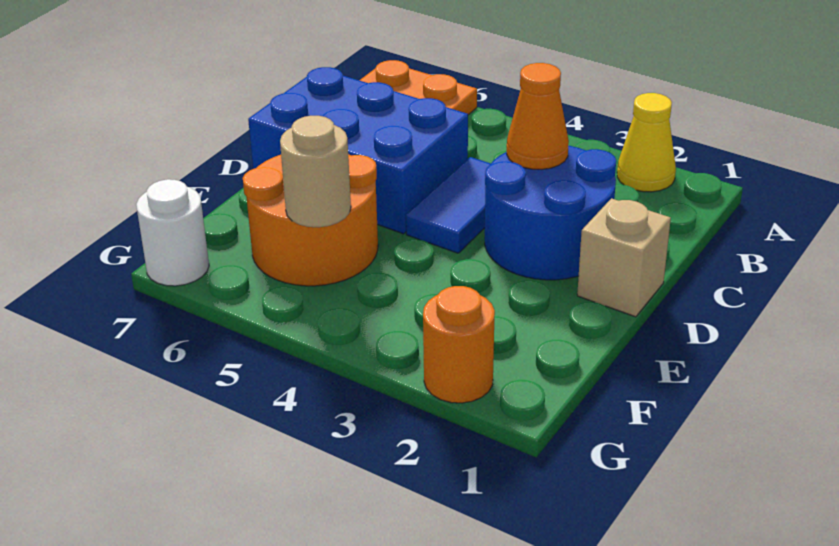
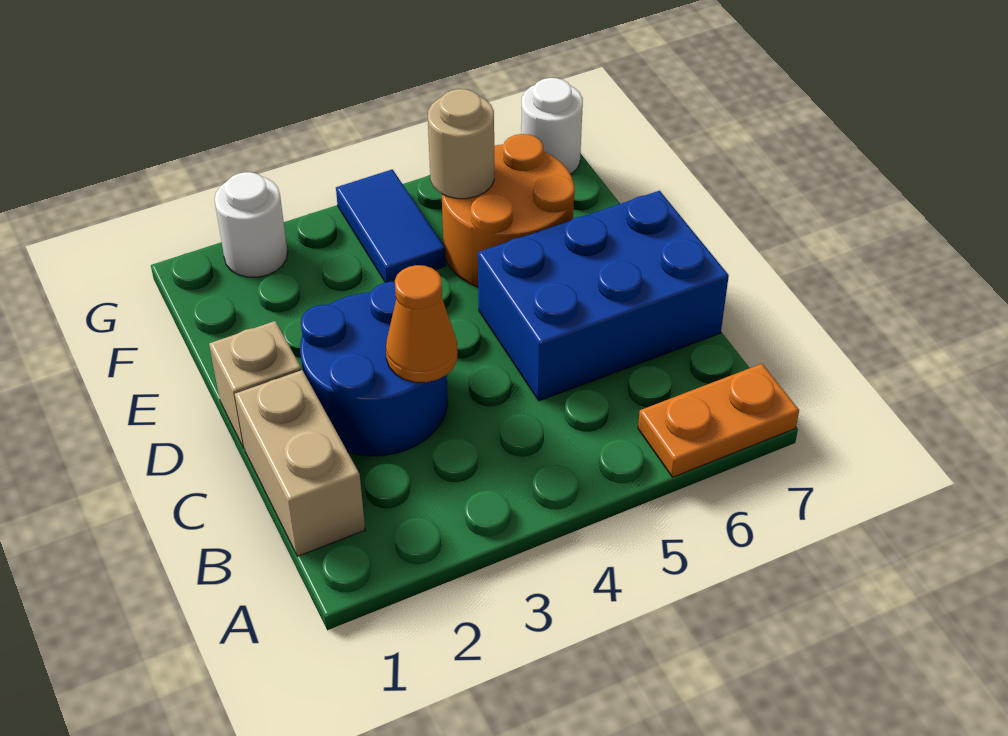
yellow cone A2 level 1 -> none
none -> tan brick B1:C1 level 1
blue tile C4:D4 level 1 -> blue tile F4:G4 level 1
orange round brick G2 level 1 -> white round brick G2 level 1

